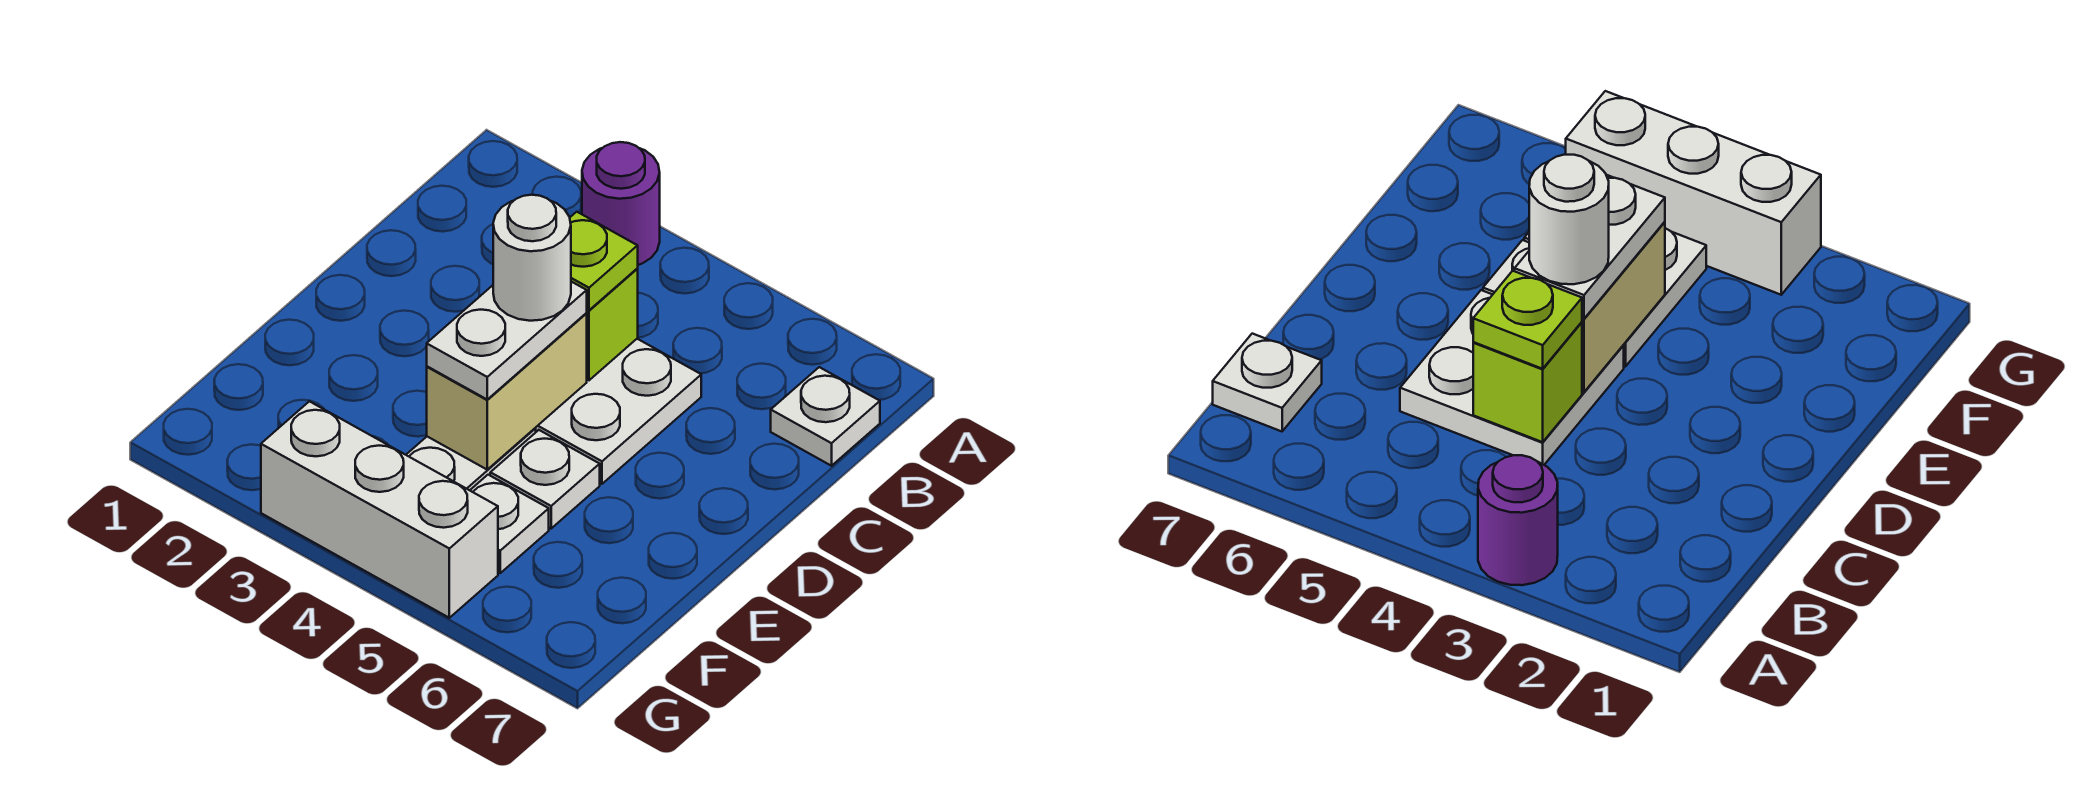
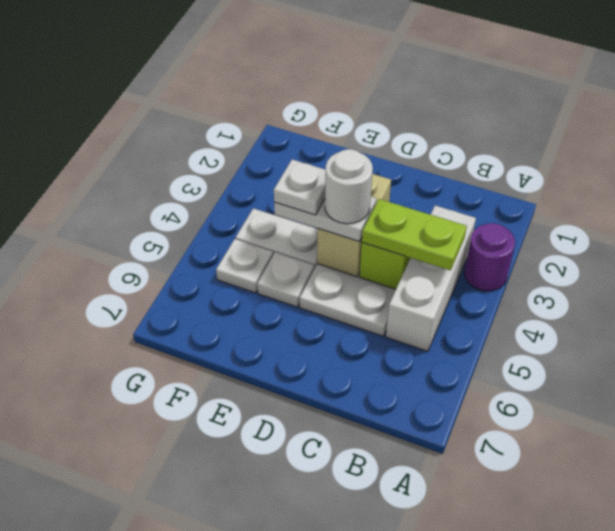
white plate B7 level 1 -> white plate E4 level 4
lime plate C4 level 3 -> lime plate B4:C4 level 3
tan brick D4:E4 level 2 -> tan brick D3:D4 level 2
white brick G3:G5 level 1 -> white brick B3:B5 level 1

